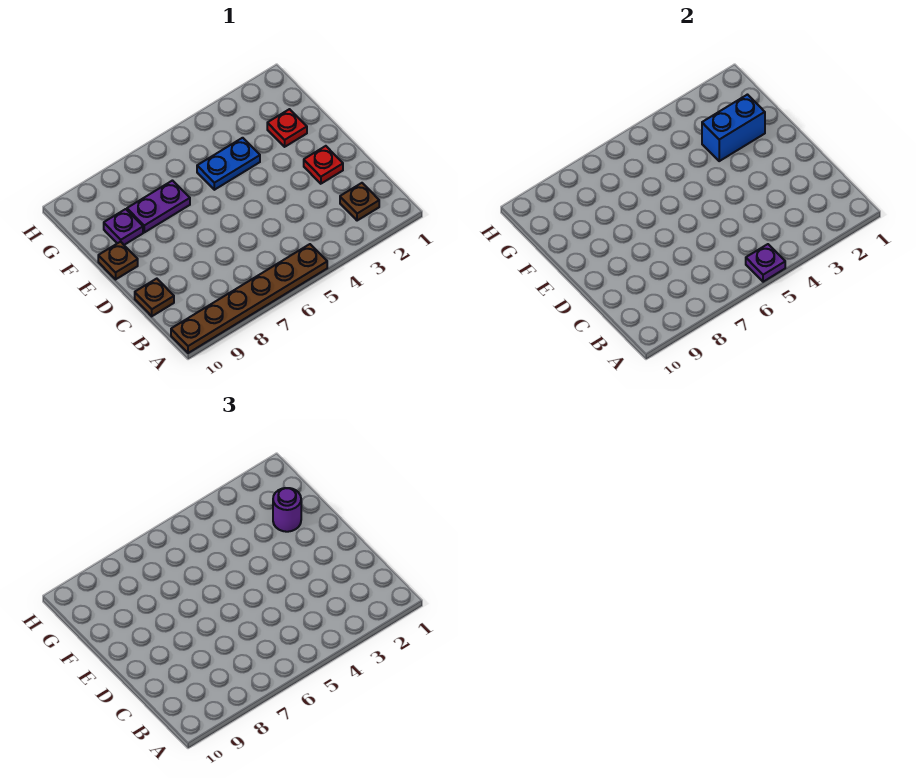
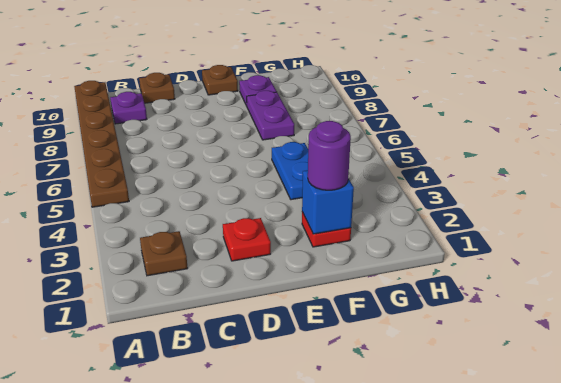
purple plate A5 level 2 -> purple plate B9 level 1
blue brick F2:F3 level 2 -> blue brick F2 level 2

